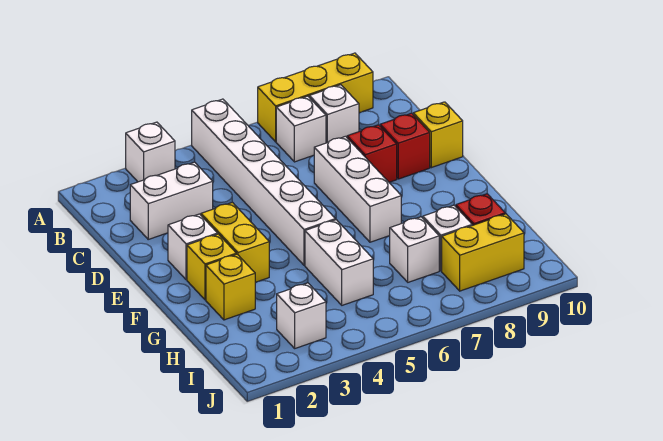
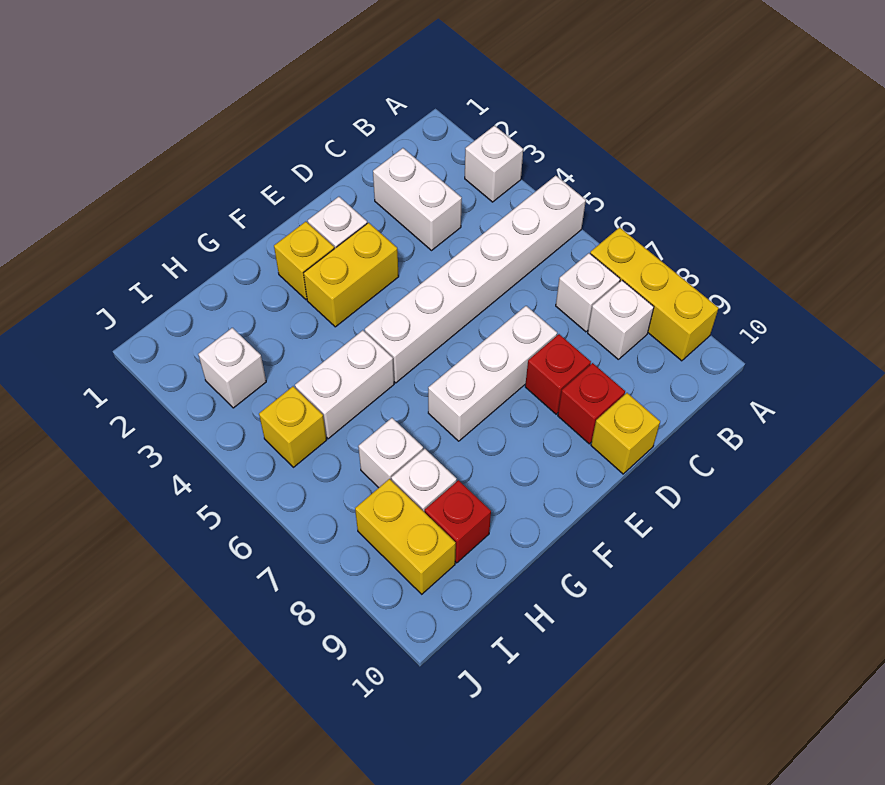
yellow brick G2 level 1 -> yellow brick I5 level 1

